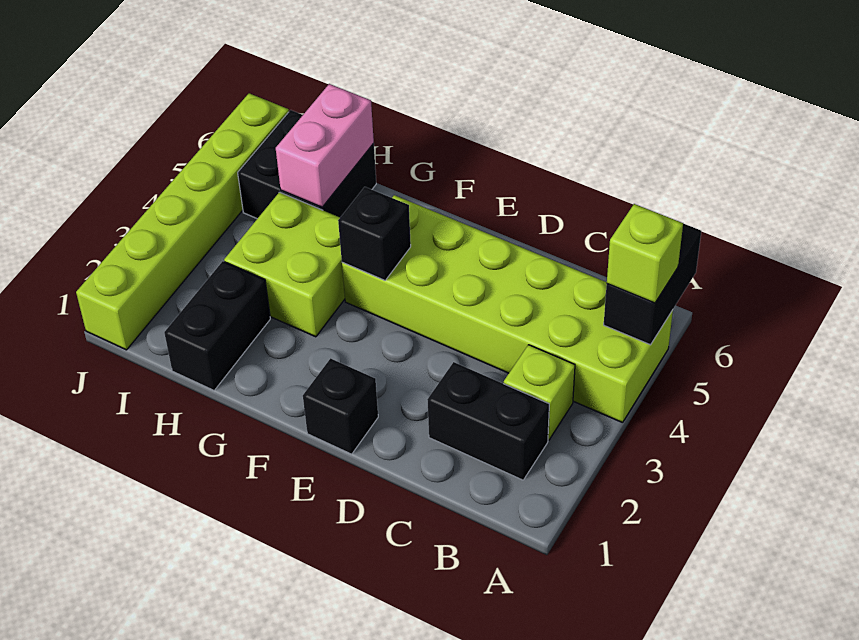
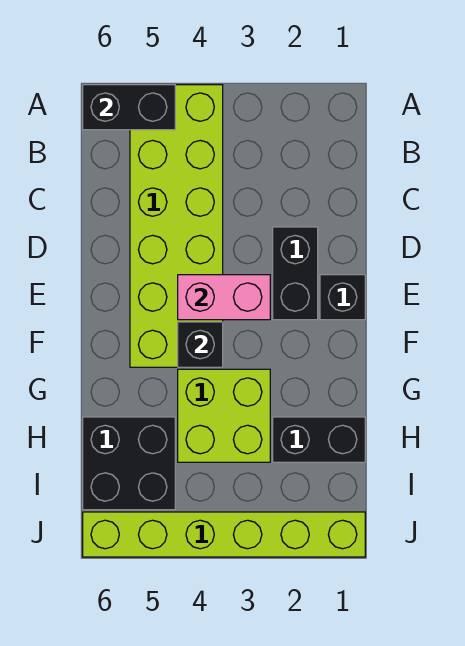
lime brick A5 level 3 -> none
black brick B2:C2 level 1 -> black brick D2:E2 level 1
lime brick B3 level 1 -> none
pink brick H5:H6 level 2 -> pink brick E3:E4 level 2

